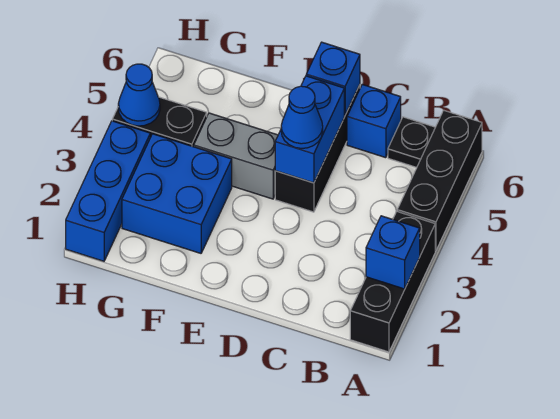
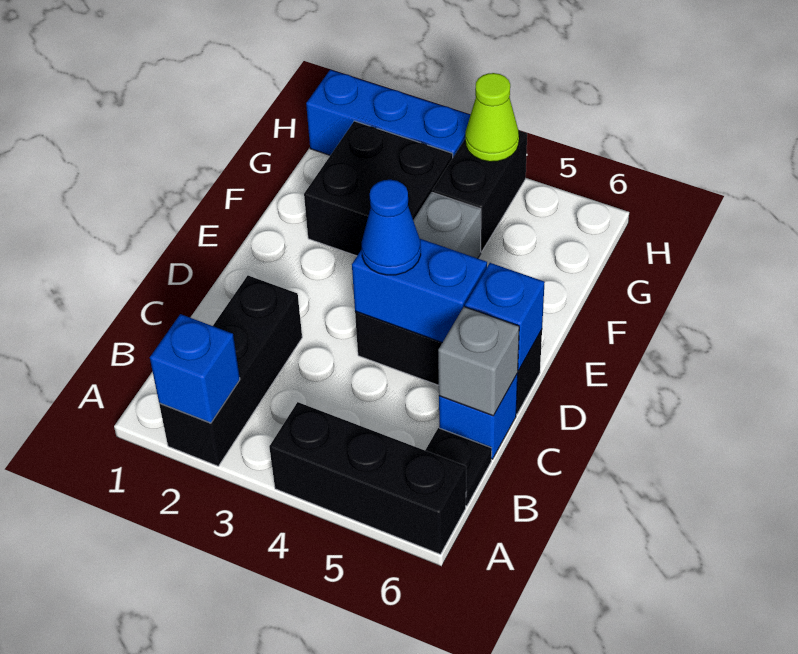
black brick A1:A3 level 1 -> black brick A2:C2 level 1
none -> grey brick C6 level 2
blue brick F2:G3 level 1 -> black brick F2:G3 level 1
blue cone H4 level 2 -> lime cone H4 level 2

